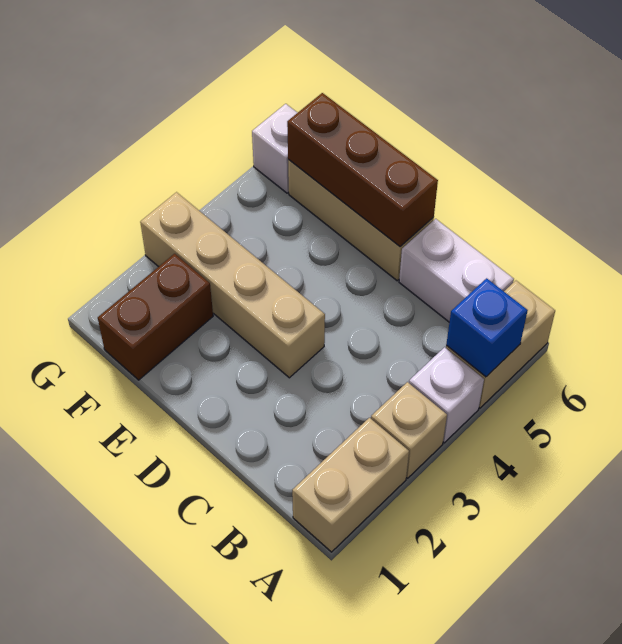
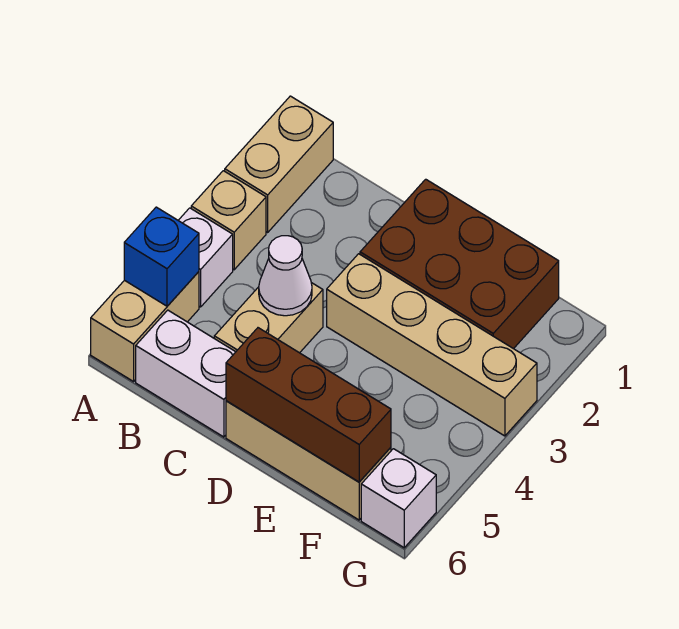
none -> tan brick C4:C5 level 1
none -> white cone C4 level 2
brown brick F1:F2 level 1 -> brown brick D1:F2 level 1

